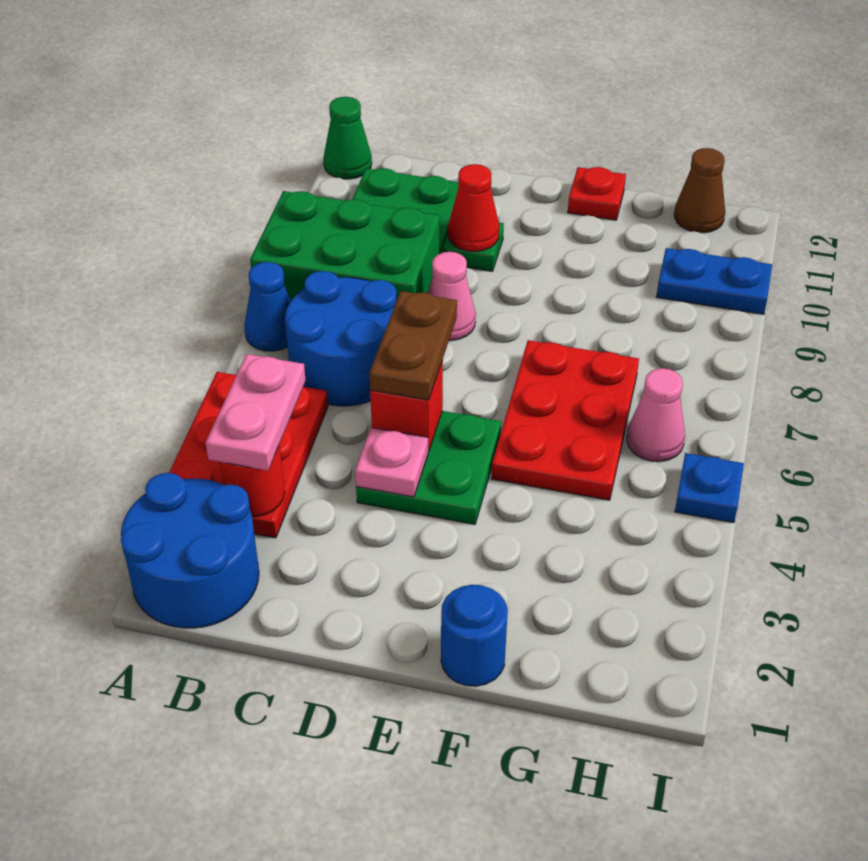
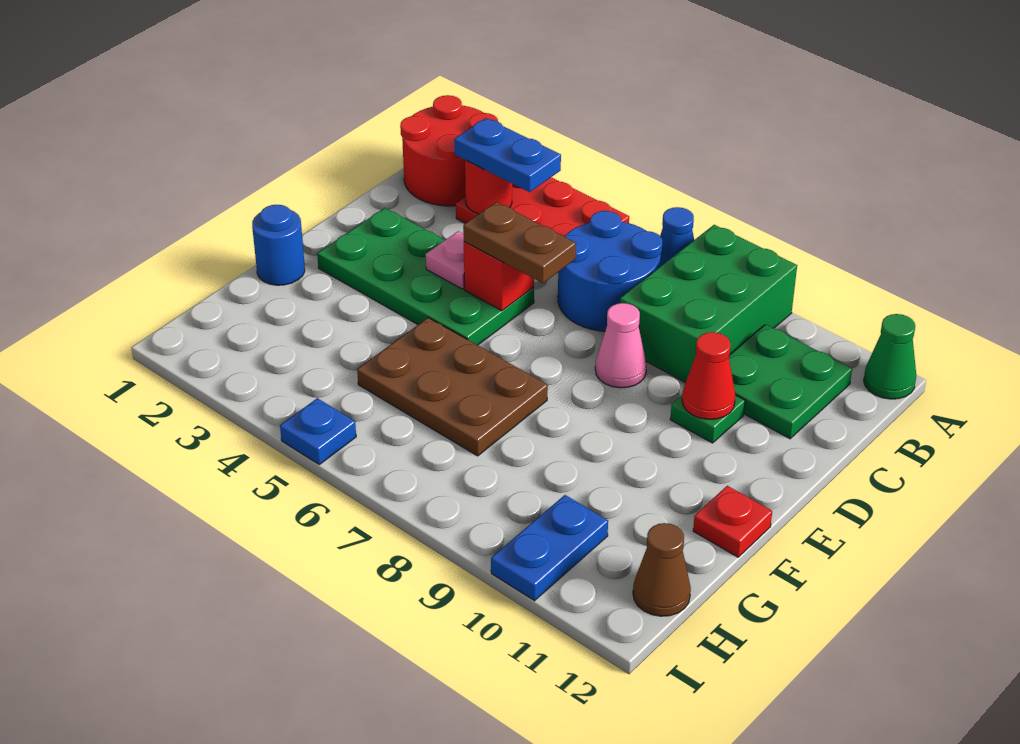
blue round brick A1:B2 level 1 -> red round brick A1:B2 level 1
pink plate B3:B4 level 3 -> blue plate B3:B4 level 3
green plate D4:E5 level 1 -> green plate D2:E5 level 1
red plate F5:G7 level 1 -> brown plate F5:G7 level 1
pink cone H6 level 1 -> none

